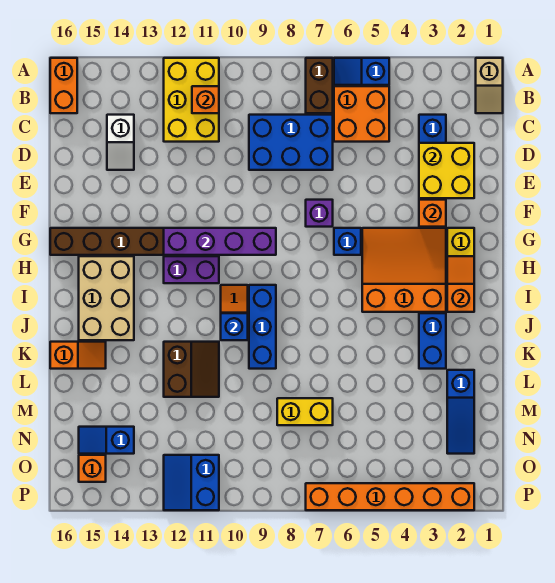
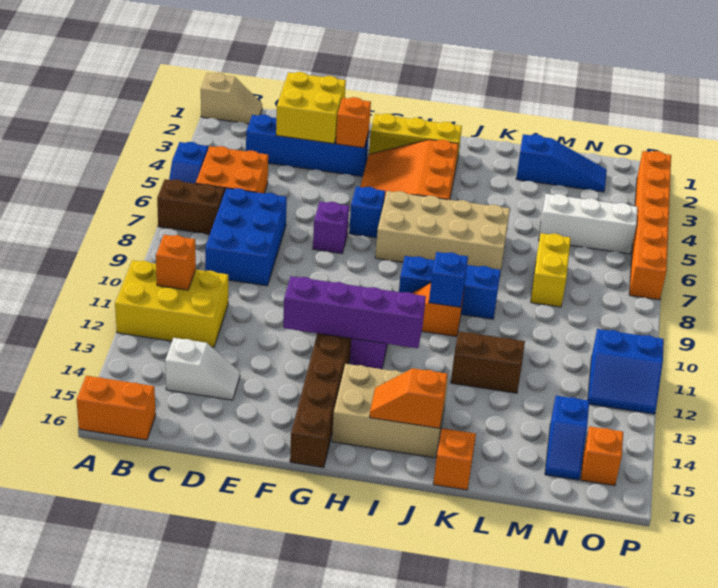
purple brick G9:G12 level 2 -> purple brick F12:I12 level 2
orange slope H2:I2 level 2 top I -> orange slope I15:J15 level 2 top J
none -> tan brick H6:K7 level 1
blue brick J3:K3 level 1 -> none
none -> white brick M5:O5 level 1

